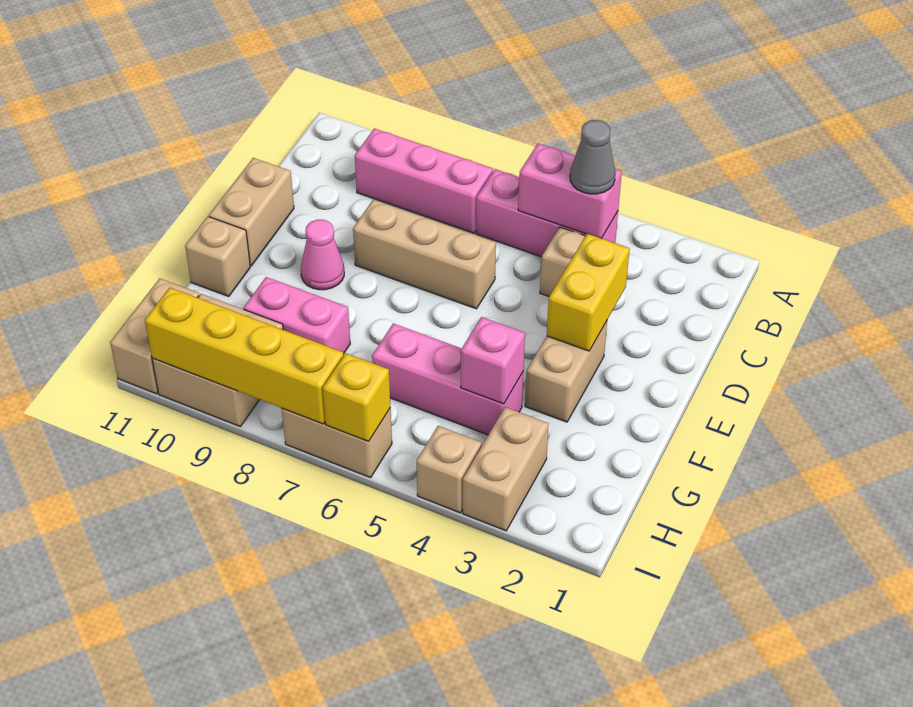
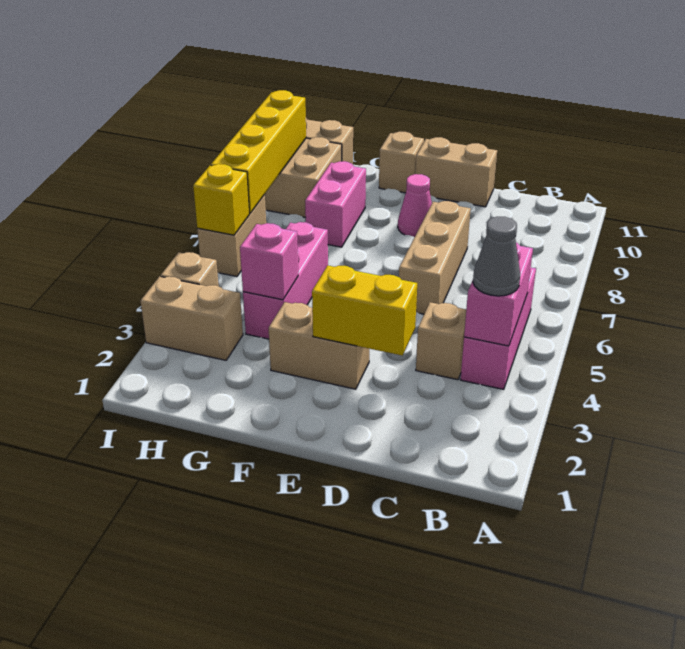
pink brick B7:B9 level 1 -> none

